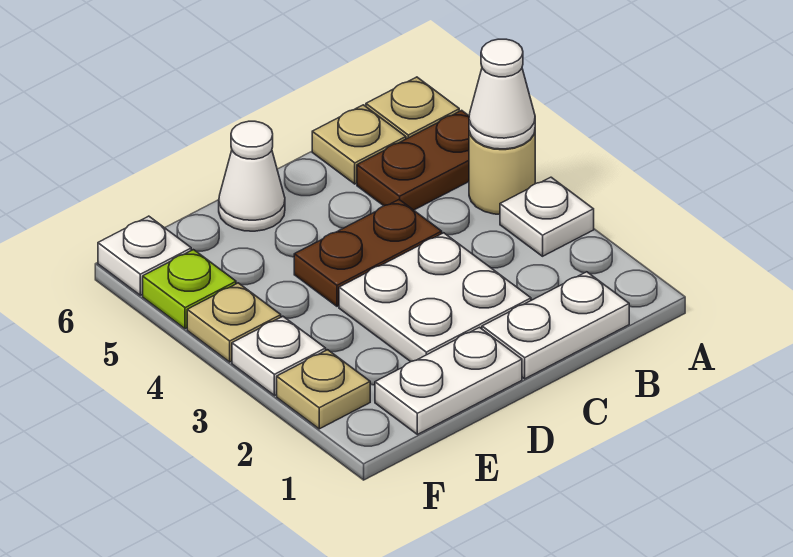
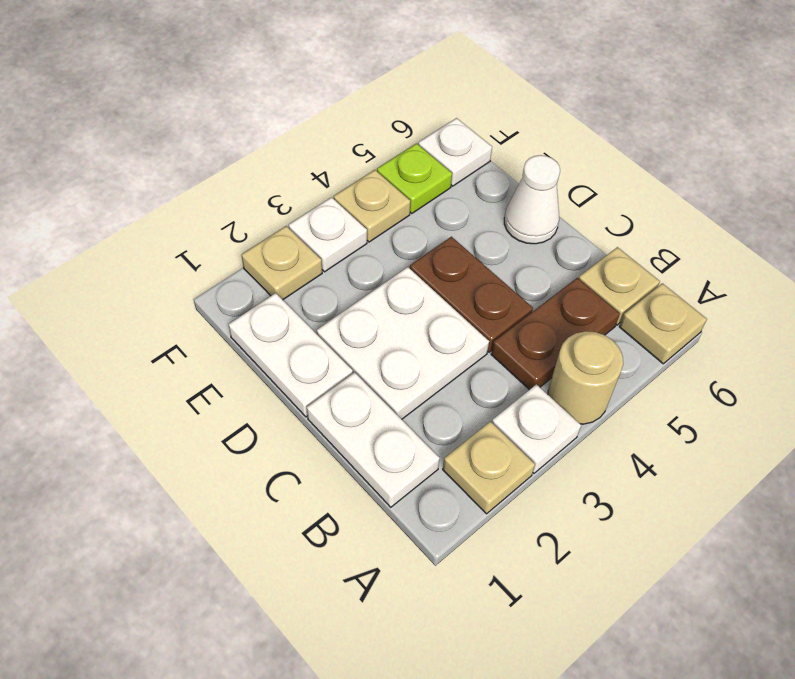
none -> tan plate A2 level 1
white cone A4 level 2 -> none
brown plate A5:B5 level 1 -> brown plate B4:B5 level 1

